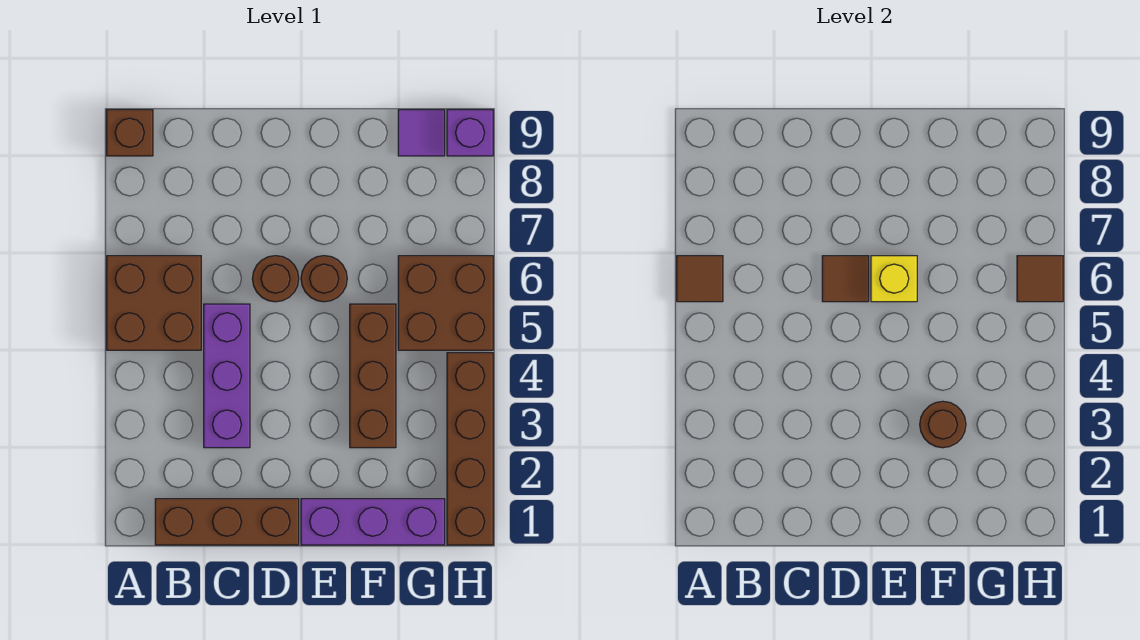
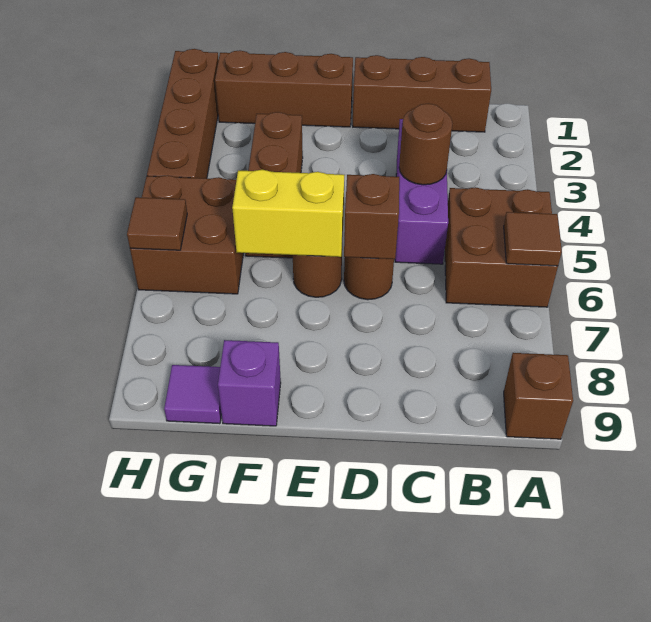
brown tile D6 level 2 -> brown brick D6 level 2
purple brick E1:G1 level 1 -> brown brick E1:G1 level 1
yellow brick E6 level 2 -> yellow brick E6:F6 level 2
brown round brick F3 level 2 -> brown round brick C4 level 2
purple brick H9 level 1 -> purple brick F9 level 1

